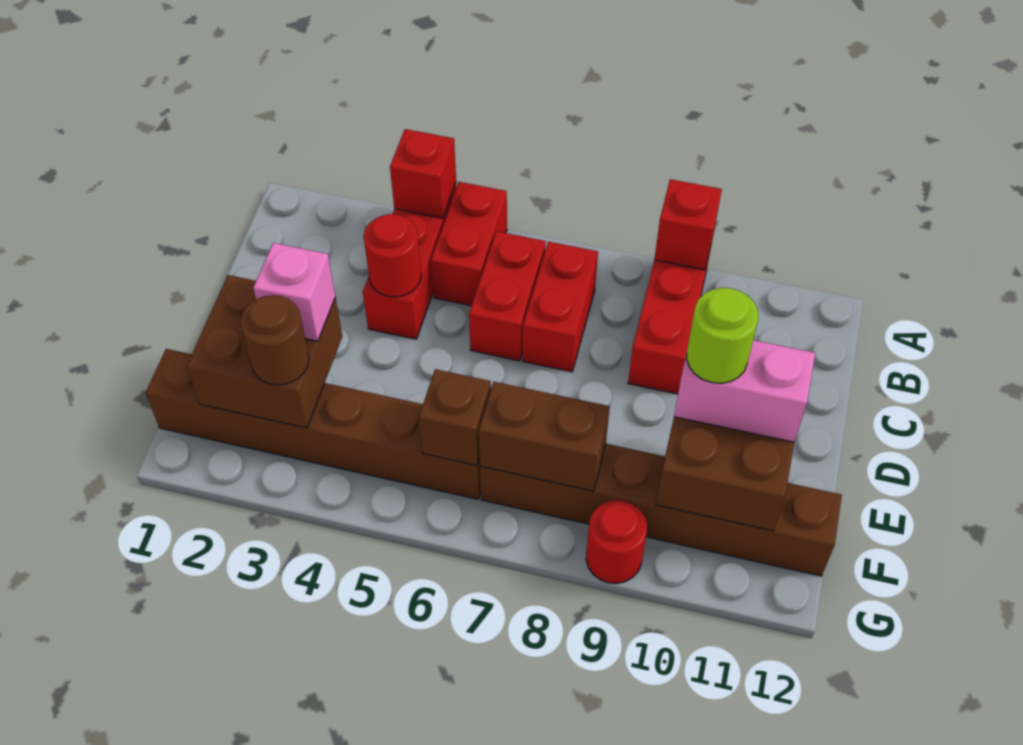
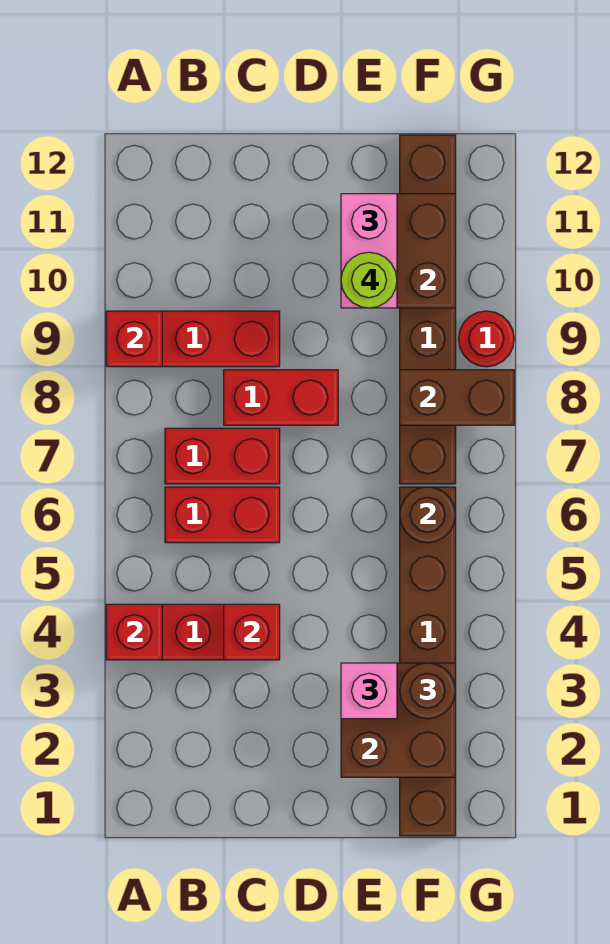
red brick A5:B5 level 1 -> red brick C8:D8 level 1
red round brick C4 level 2 -> red brick C4 level 2
brown brick F6 level 2 -> brown round brick F6 level 2
brown brick F7:F8 level 2 -> brown brick F8:G8 level 2

